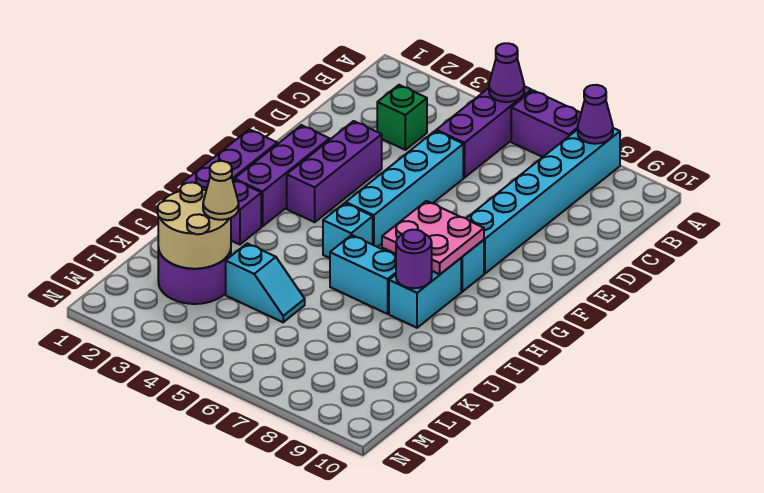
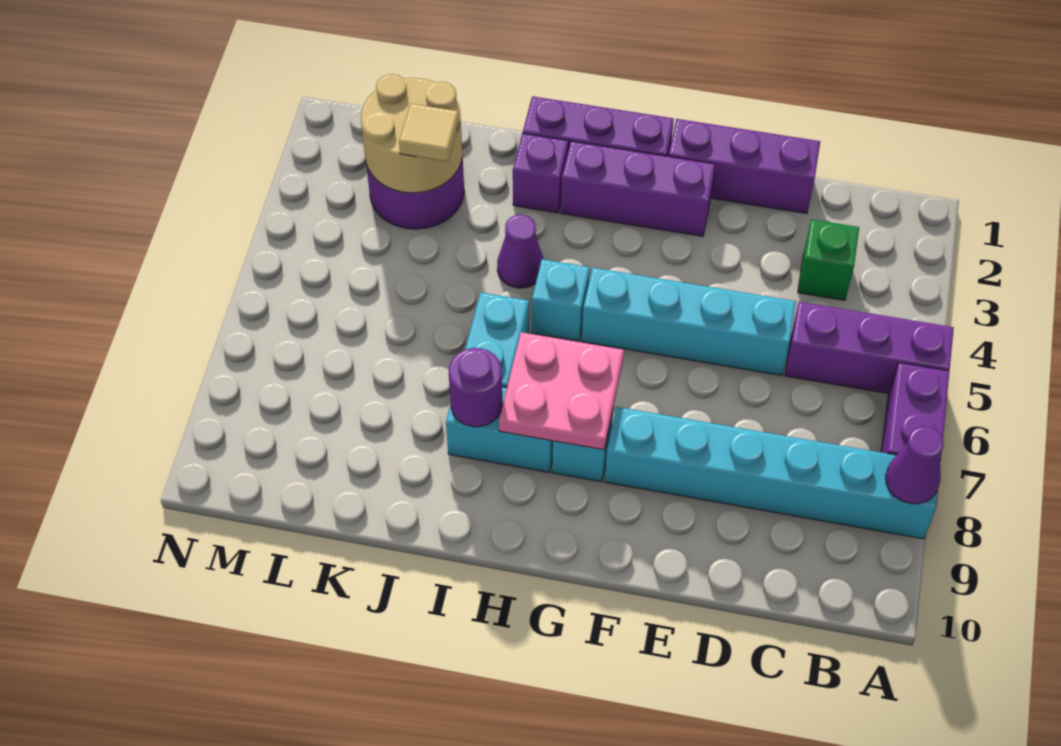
purple cone A5 level 2 -> purple cone I4 level 1
purple brick E3:G3 level 1 -> purple brick D1:F1 level 1
tan cone K3 level 3 -> tan tile K3 level 3
cyan slope K4:K5 level 1 top 4 -> none

